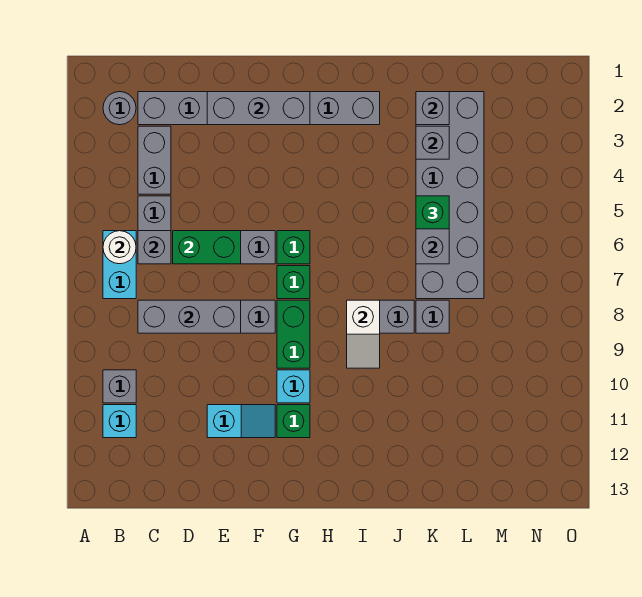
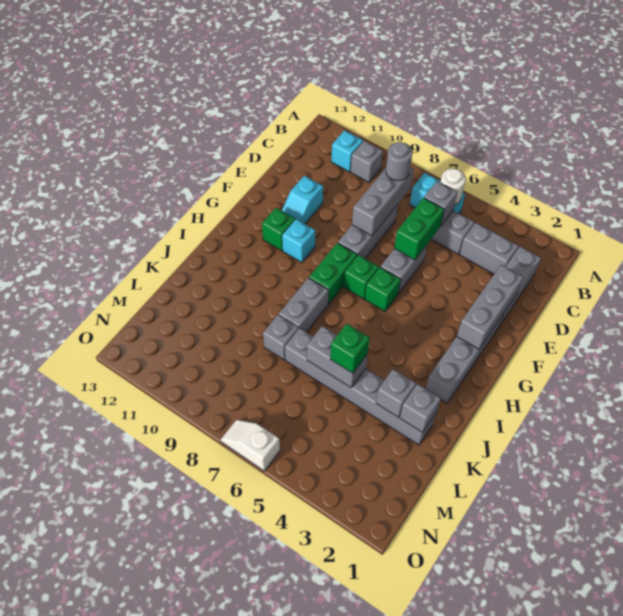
grey round brick B2 level 1 -> grey round brick C8 level 3
green brick G8:G9 level 1 -> green brick G8:H8 level 1
white slope I8:I9 level 2 top 8 -> white slope O6:O7 level 1 top 6
grey brick K2:L7 level 1 -> grey brick K2:K7 level 1

